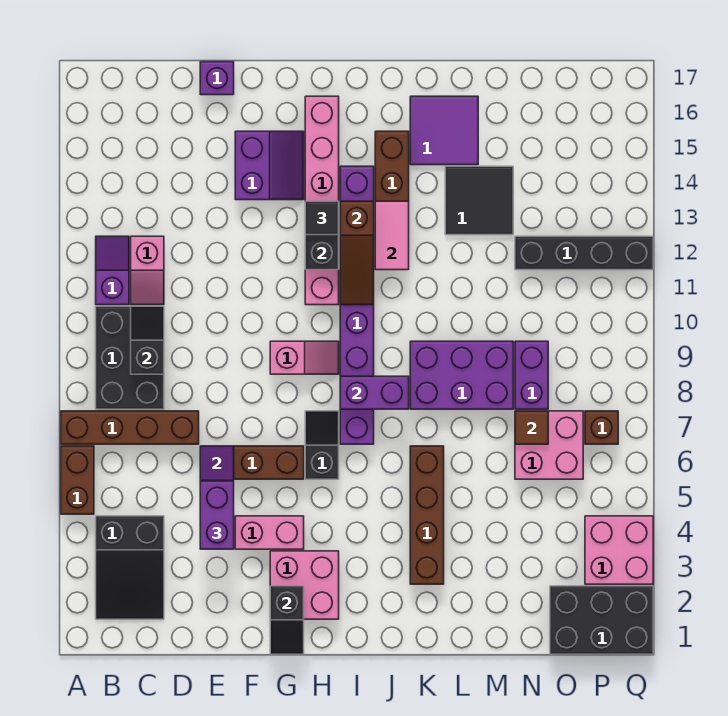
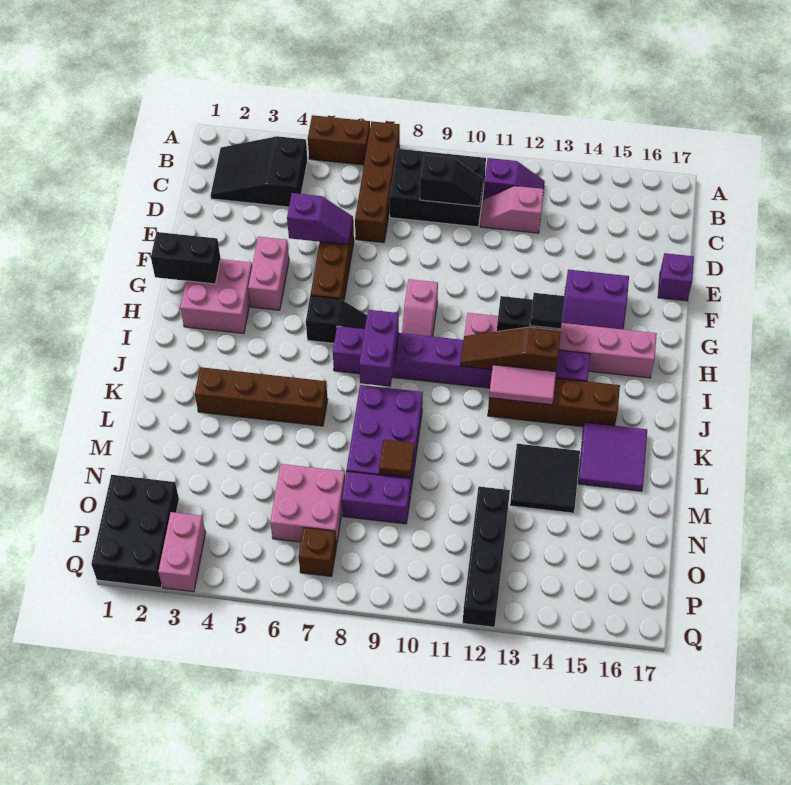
purple brick E4:E5 level 3 -> none
black slope G1:G2 level 2 top 2 -> black brick G1:G2 level 2
brown tile N7 level 2 -> brown tile M9 level 2
pink brick P3:Q4 level 1 -> pink brick P3:Q3 level 1

